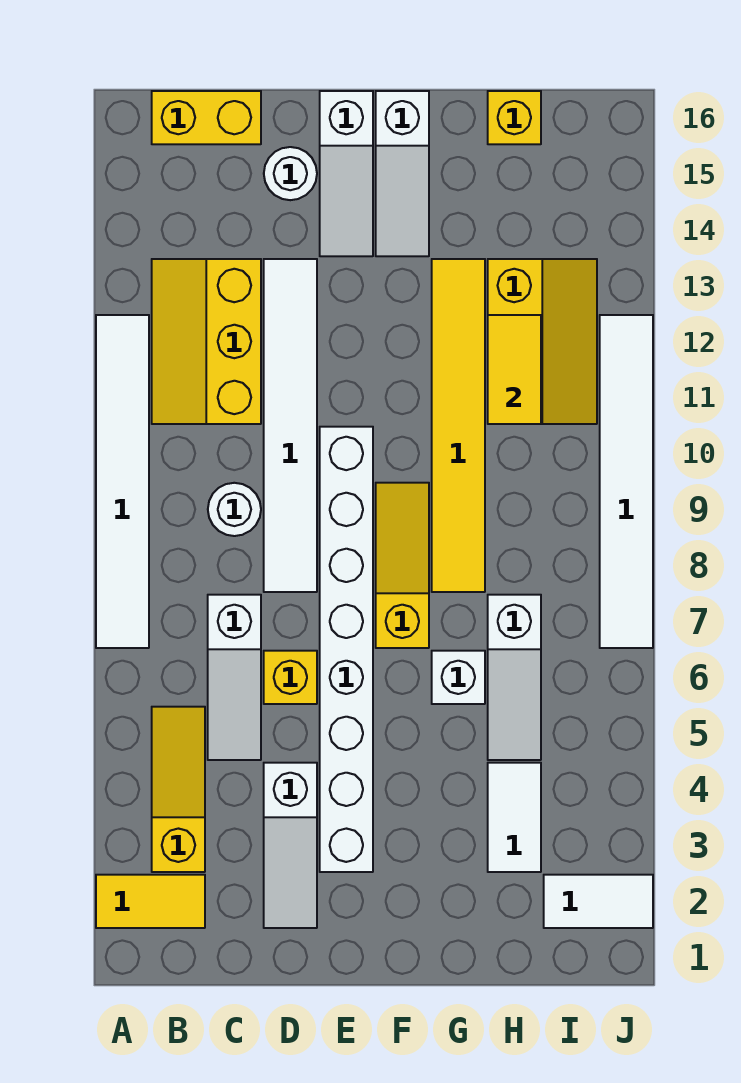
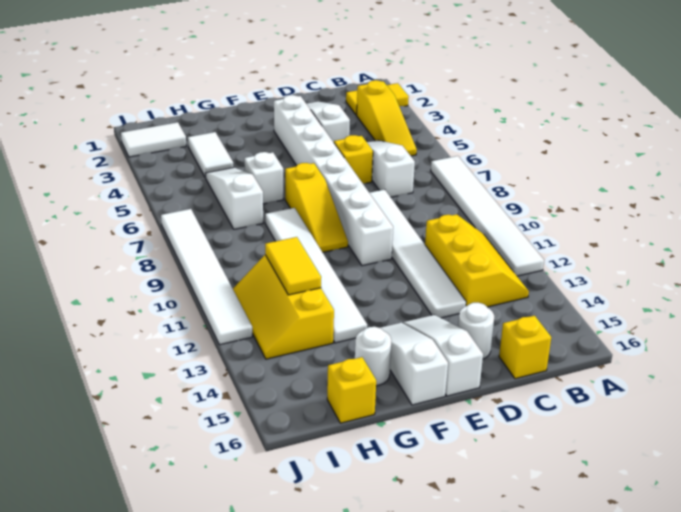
yellow brick B16:C16 level 1 -> yellow brick C16 level 1
white round brick C9 level 1 -> white round brick G15 level 1
yellow tile G8:G13 level 1 -> white tile G8:G13 level 1

